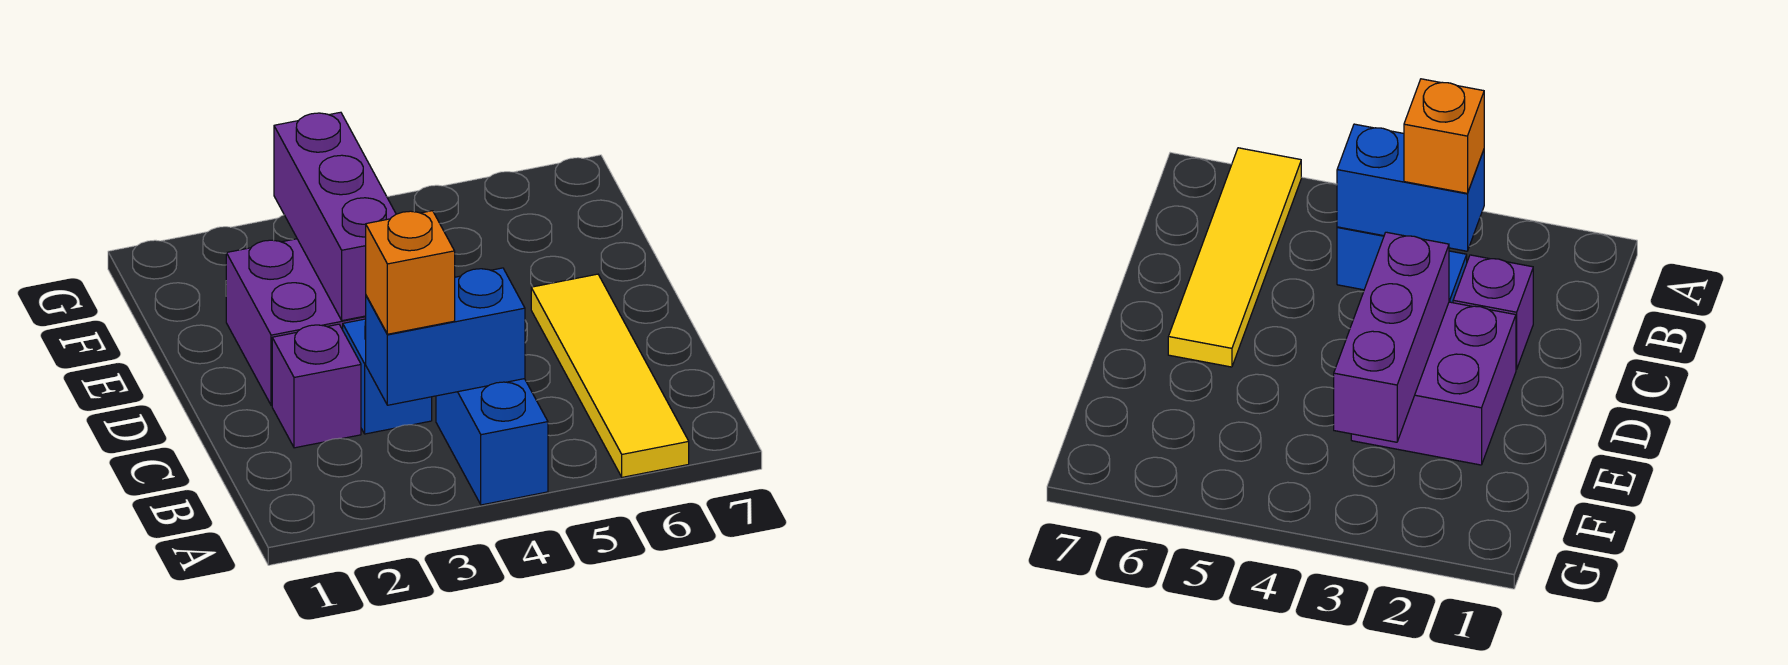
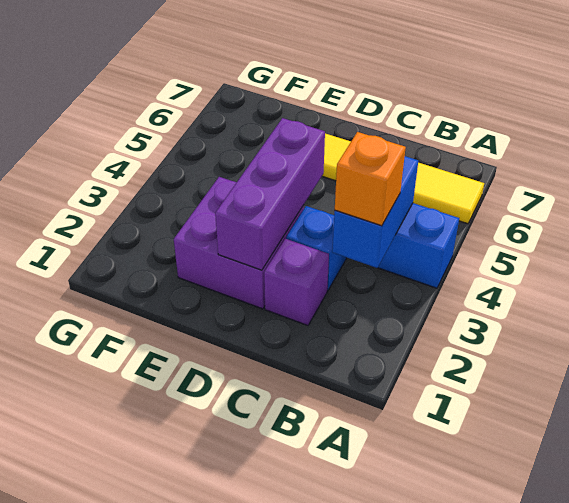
purple brick D3:F3 level 2 -> purple brick D2:D4 level 2

